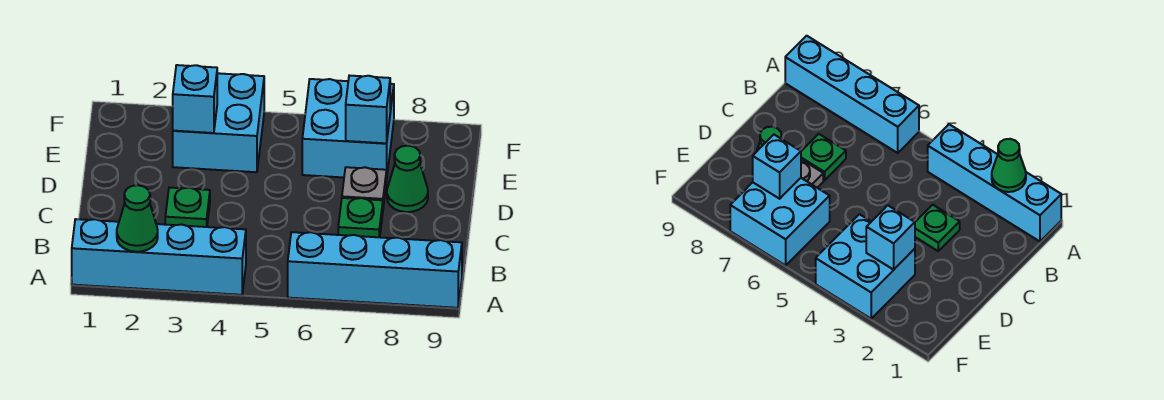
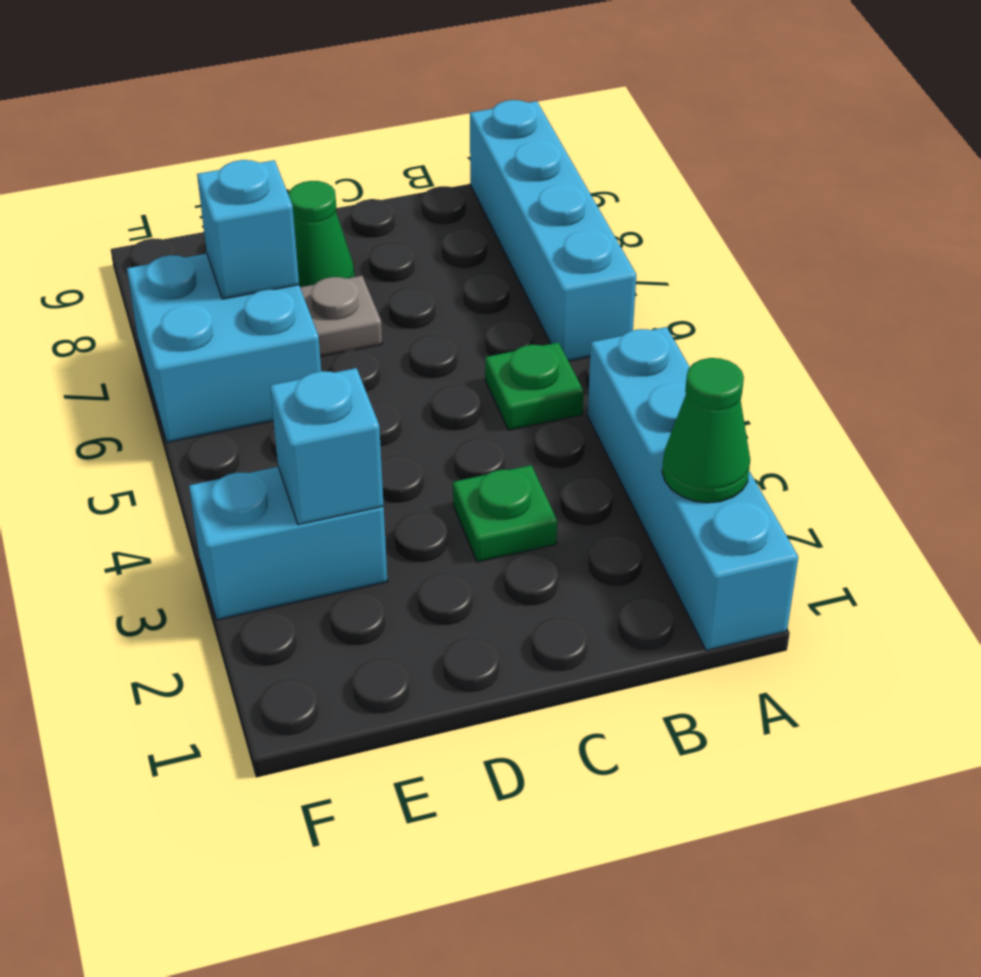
green plate C7 level 1 -> green plate B5 level 1
cyan brick E3:F4 level 1 -> cyan brick E3:F3 level 1

